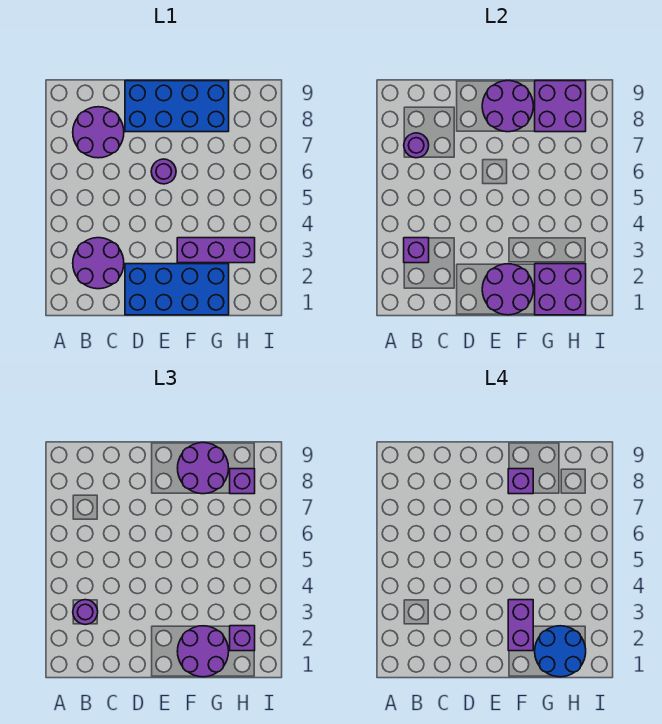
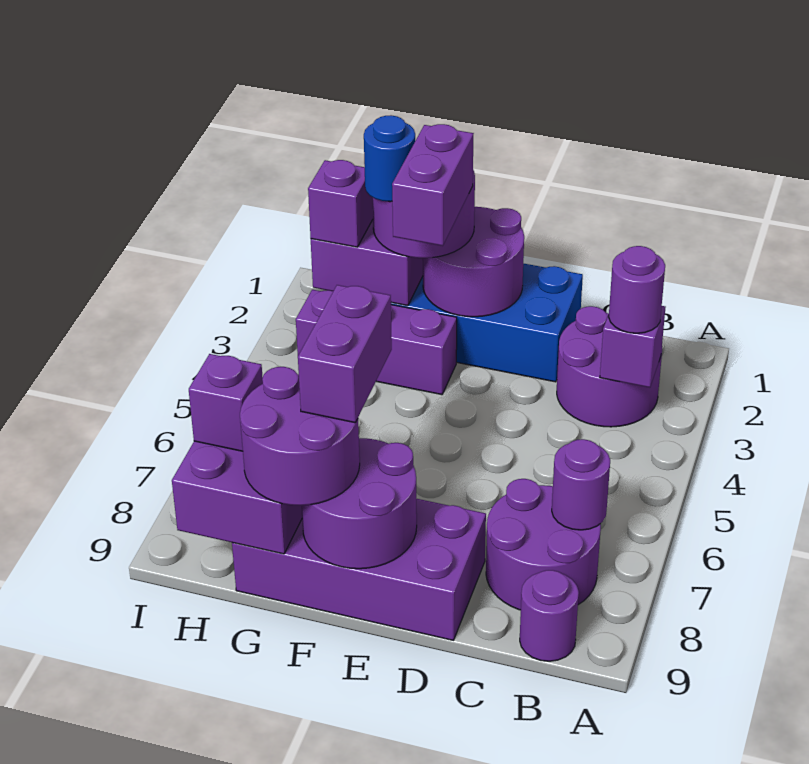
blue brick D8:G9 level 1 -> purple brick D8:G9 level 1
purple round brick E6 level 1 -> purple round brick B9 level 1
purple brick F8 level 4 -> purple brick F7:F8 level 4
blue round brick G1:H2 level 4 -> blue round brick G2 level 4

